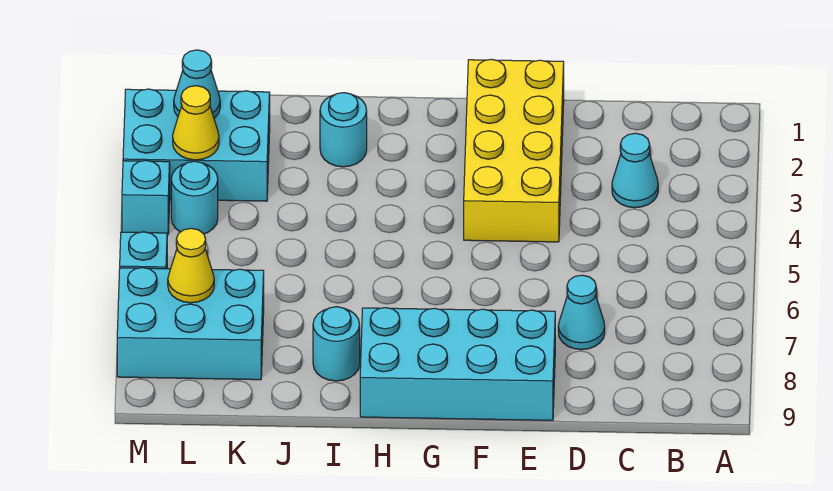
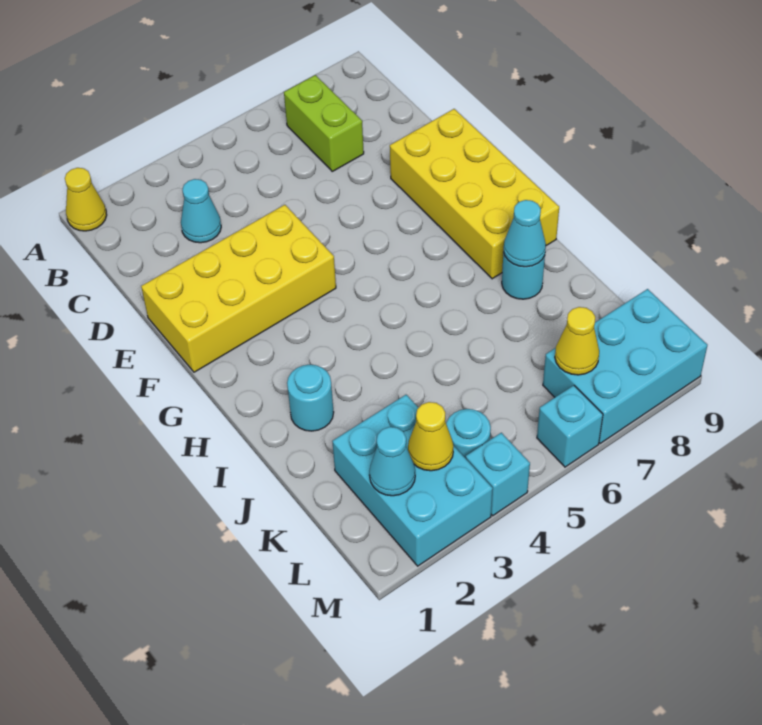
none -> yellow cone A1 level 1
none -> lime brick B7:C7 level 1
cyan cone D7 level 1 -> cyan cone I8 level 2
cyan brick E8:H9 level 1 -> yellow brick E8:H9 level 1
cyan brick K7:M8 level 1 -> cyan brick L7:M9 level 1

